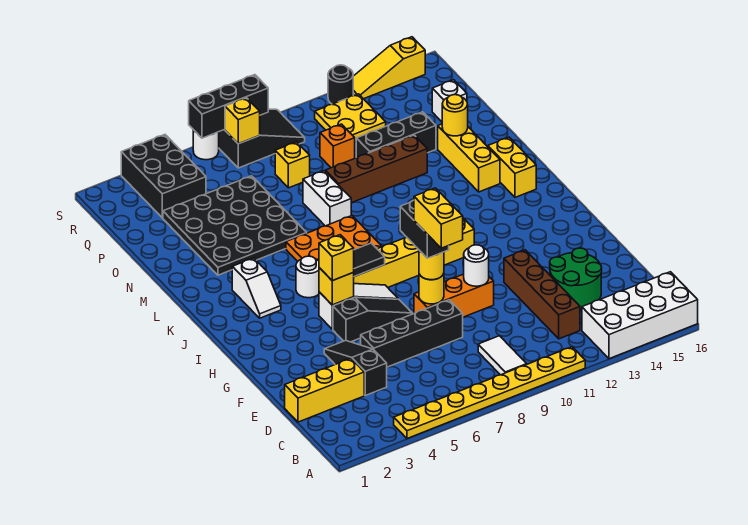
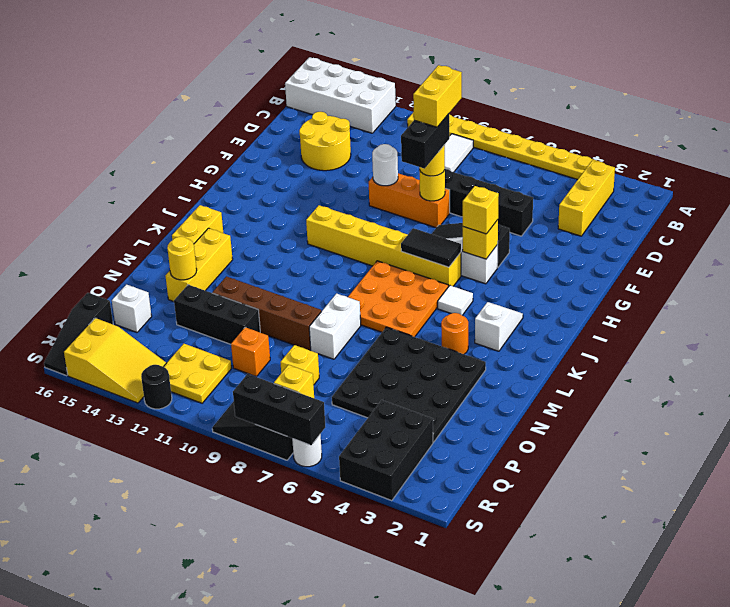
brown brick C12:F12 level 1 -> none
yellow brick D1:D3 level 1 -> yellow brick B3:D3 level 1
black slope D4:F4 level 1 top D -> black slope Q16:S16 level 1 top Q
green round brick D13:E14 level 1 -> yellow round brick D13:E14 level 1
white round brick J5 level 1 -> white tile J5 level 1
none -> orange round brick L4 level 1
yellow slope S13:S15 level 1 top 15 -> yellow slope R13:S15 level 1 top 15

